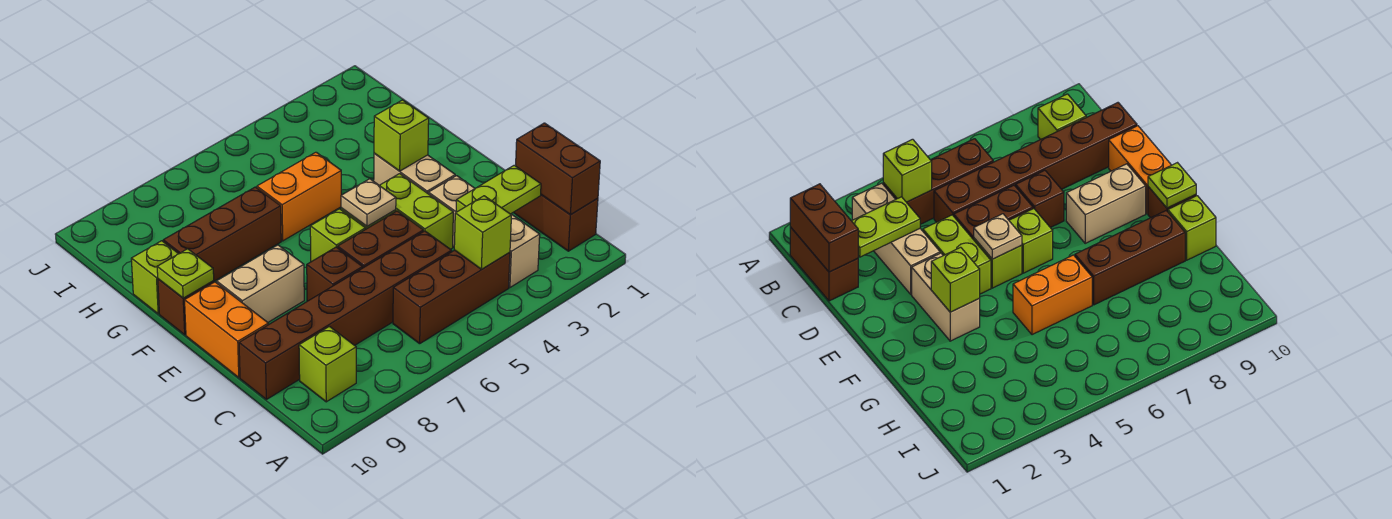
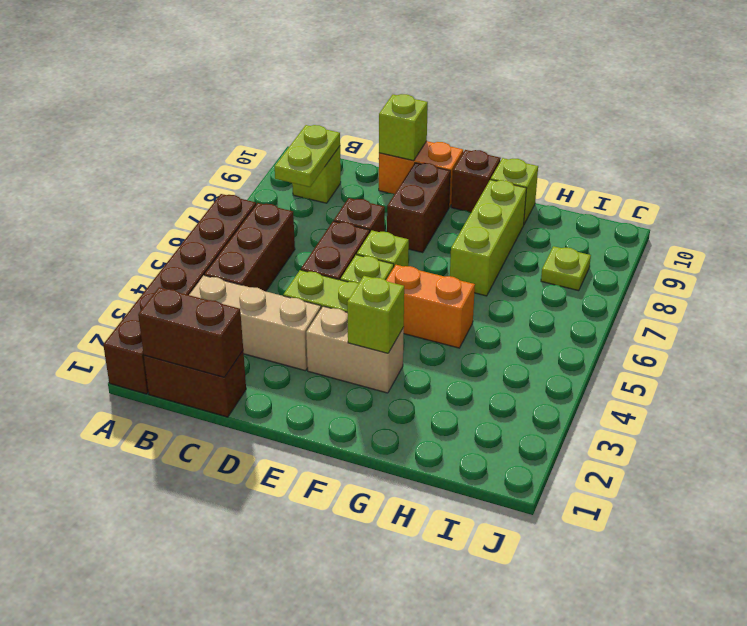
lime brick B4 level 2 -> lime brick D10 level 2
lime plate C2:C3 level 2 -> lime plate B8:B9 level 2
brown brick C5:C10 level 1 -> brown brick A1:A6 level 1
tan plate E5 level 2 -> none
tan brick E8:E9 level 1 -> brown brick E8:E9 level 1
lime plate F10 level 2 -> lime plate I8 level 1
orange brick G5:G6 level 1 -> orange brick F5:G5 level 1
brown brick G7:G9 level 1 -> lime brick G7:G9 level 1

